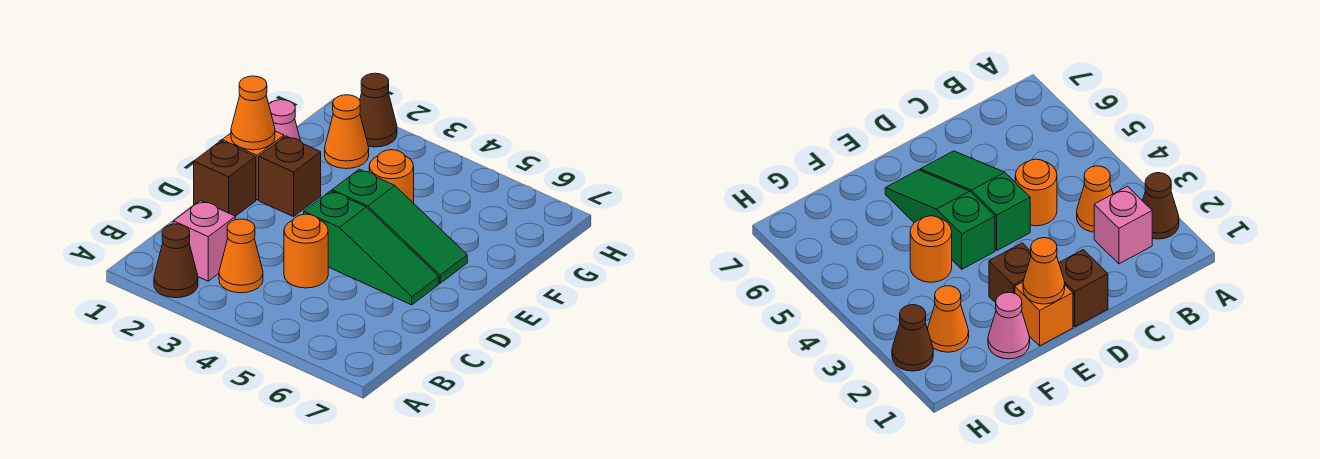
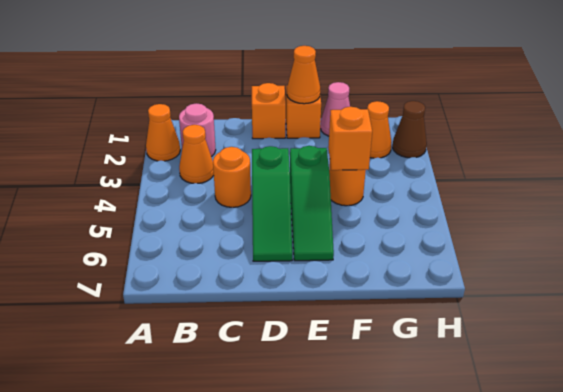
brown cone A2 level 1 -> orange cone A2 level 1
pink brick B2 level 1 -> pink round brick B2 level 1
brown brick D1 level 1 -> orange brick D1 level 1
brown brick E2 level 1 -> none
none -> orange brick F4 level 2

